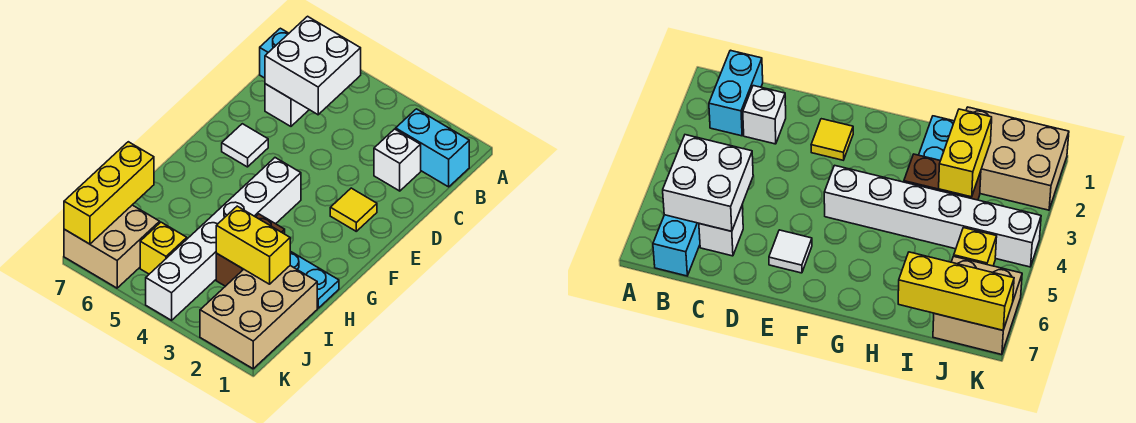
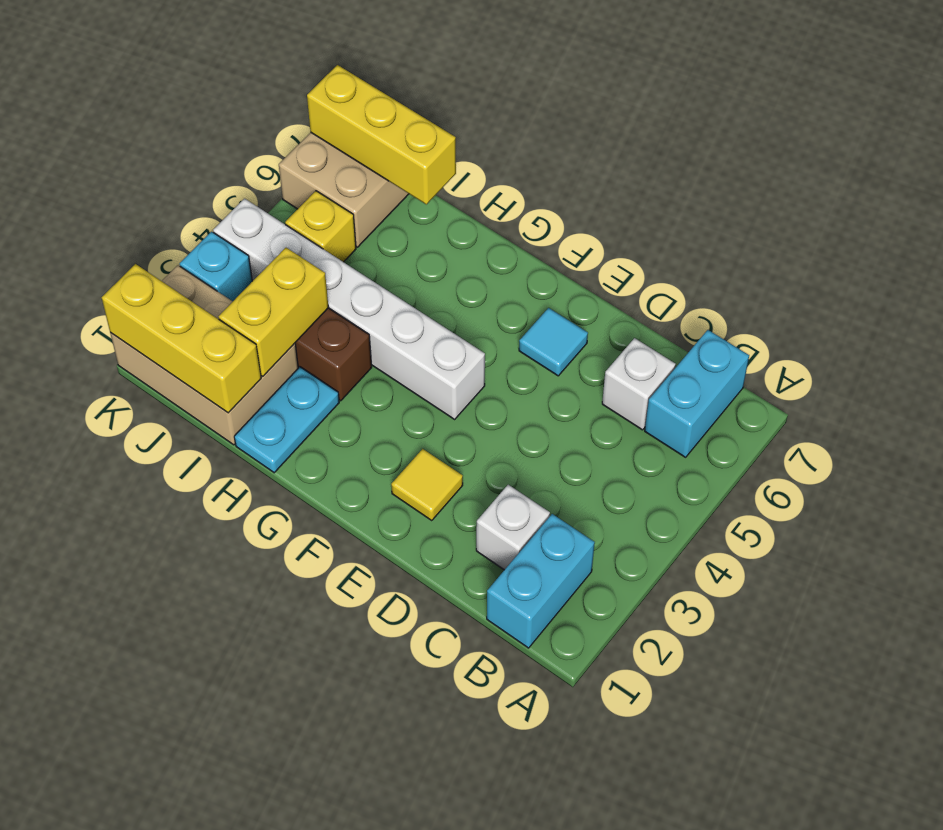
white brick B5:C6 level 2 -> none
white tile E6 level 1 -> cyan tile E6 level 1
none -> yellow brick I1:K1 level 2
none -> cyan brick K3 level 1

